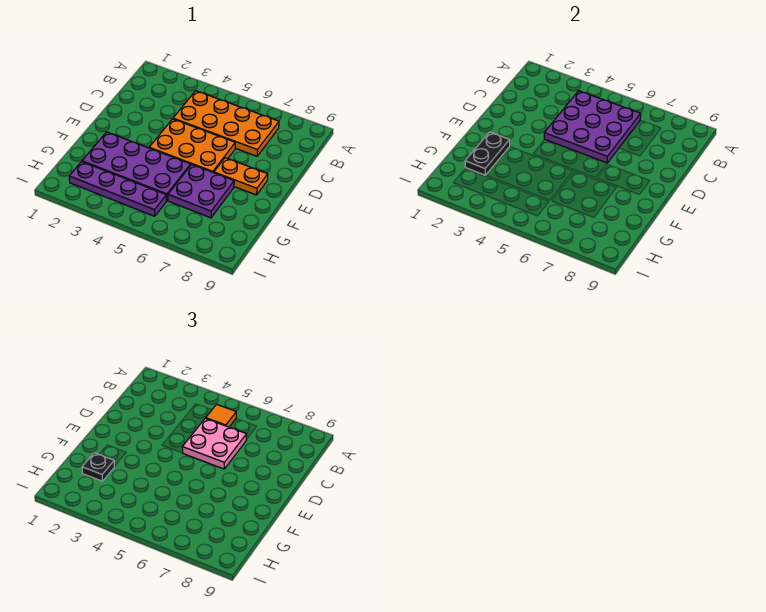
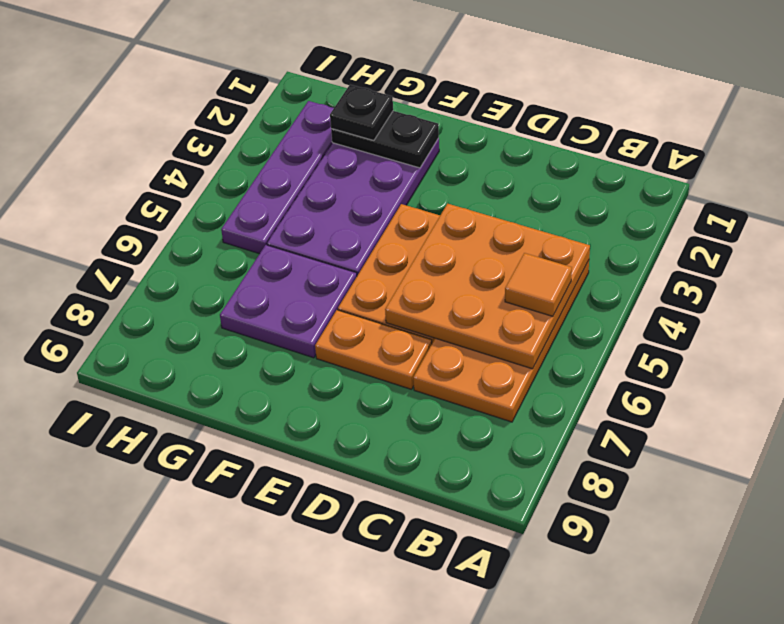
purple plate B4:D6 level 2 -> orange plate B4:D6 level 2
pink plate C5:D6 level 3 -> none
orange plate E7:E8 level 1 -> orange plate D7:E7 level 1

